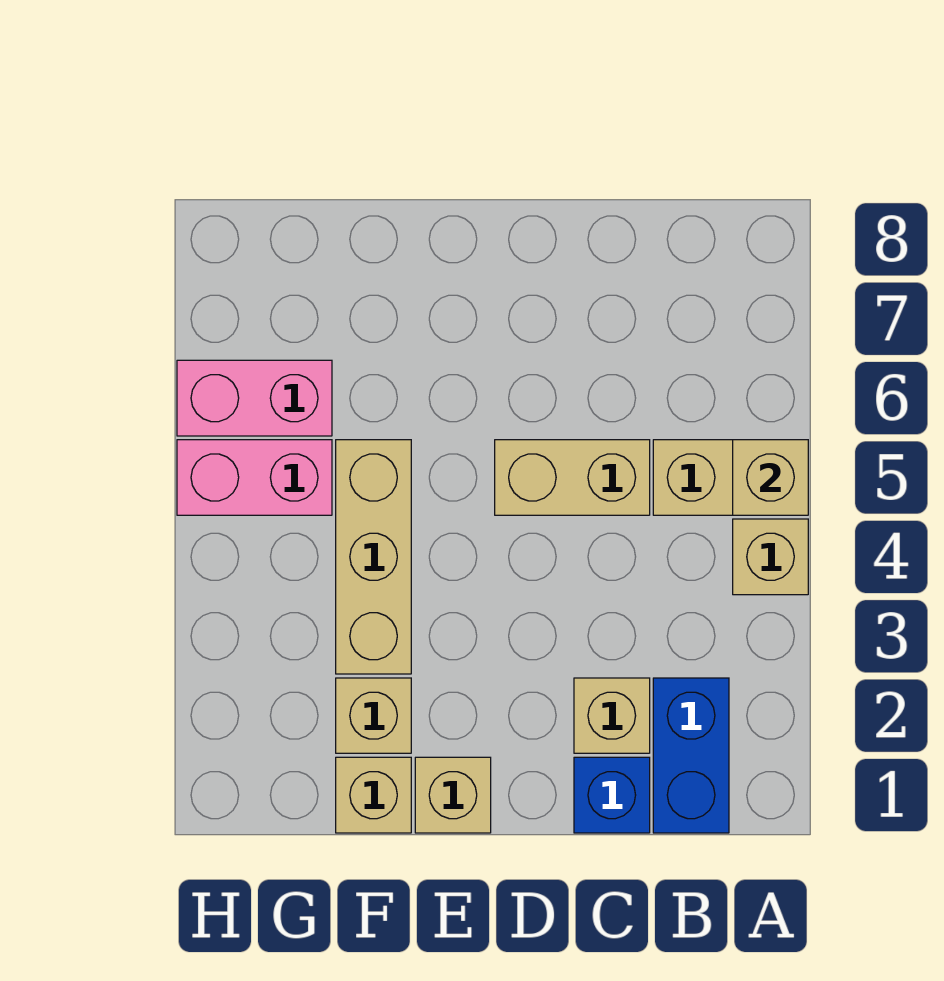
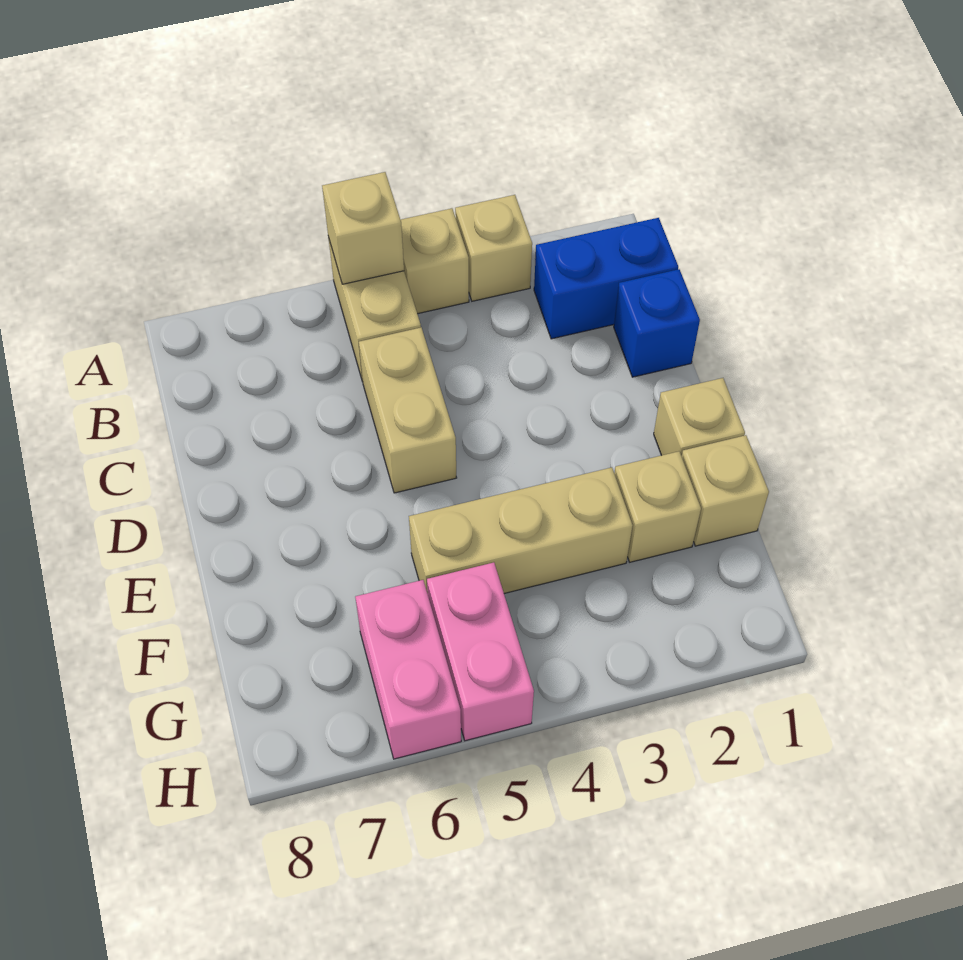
tan brick C2 level 1 -> tan brick A3 level 1

